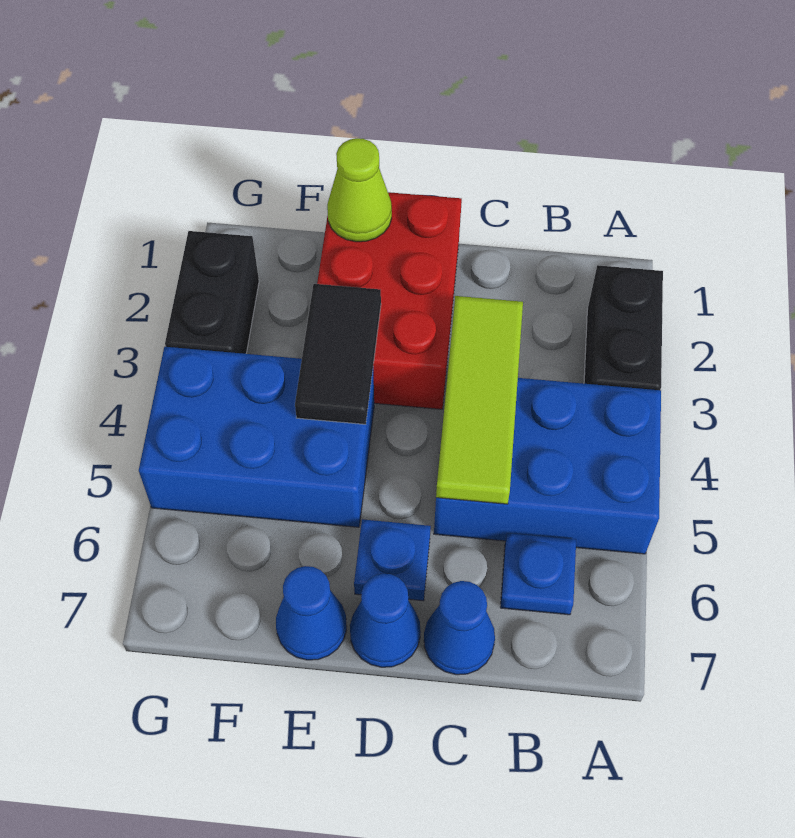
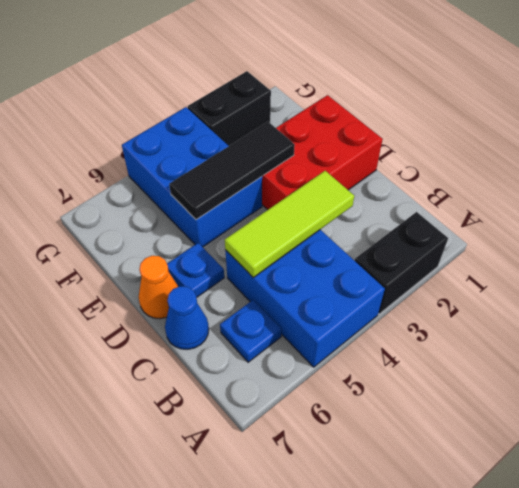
blue cone D7 level 1 -> orange cone D7 level 1
lime cone E1 level 2 -> none
black tile E3:E4 level 2 -> black tile E3:E5 level 2
blue cone E7 level 1 -> none

